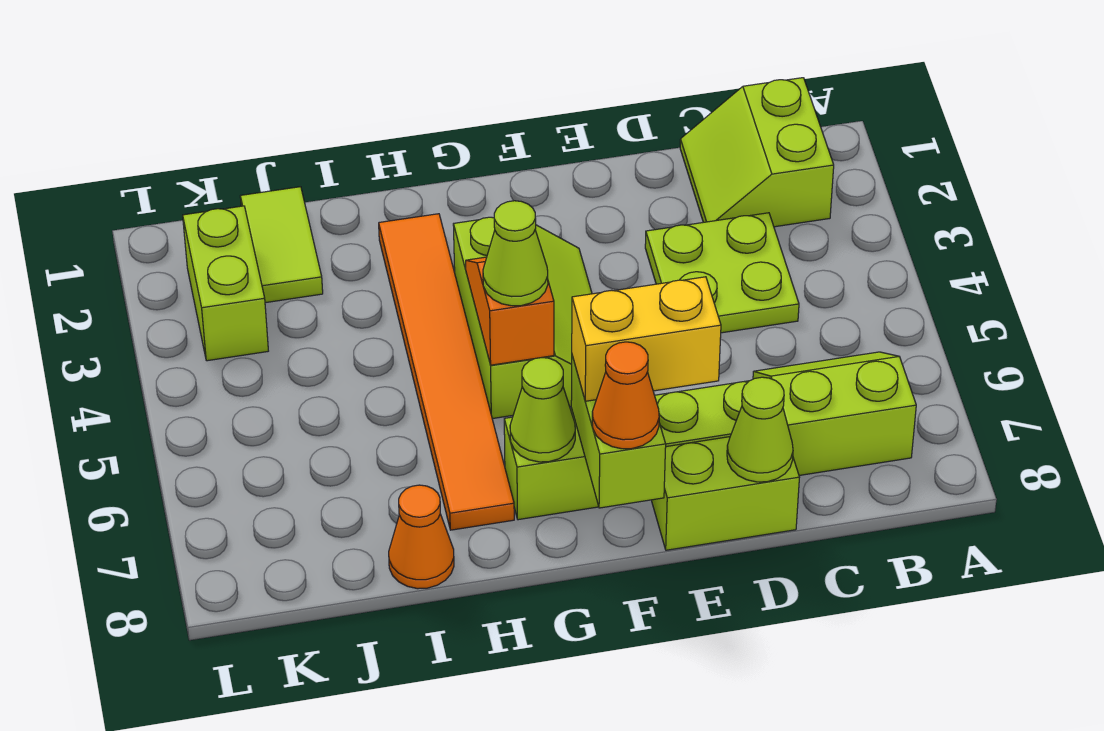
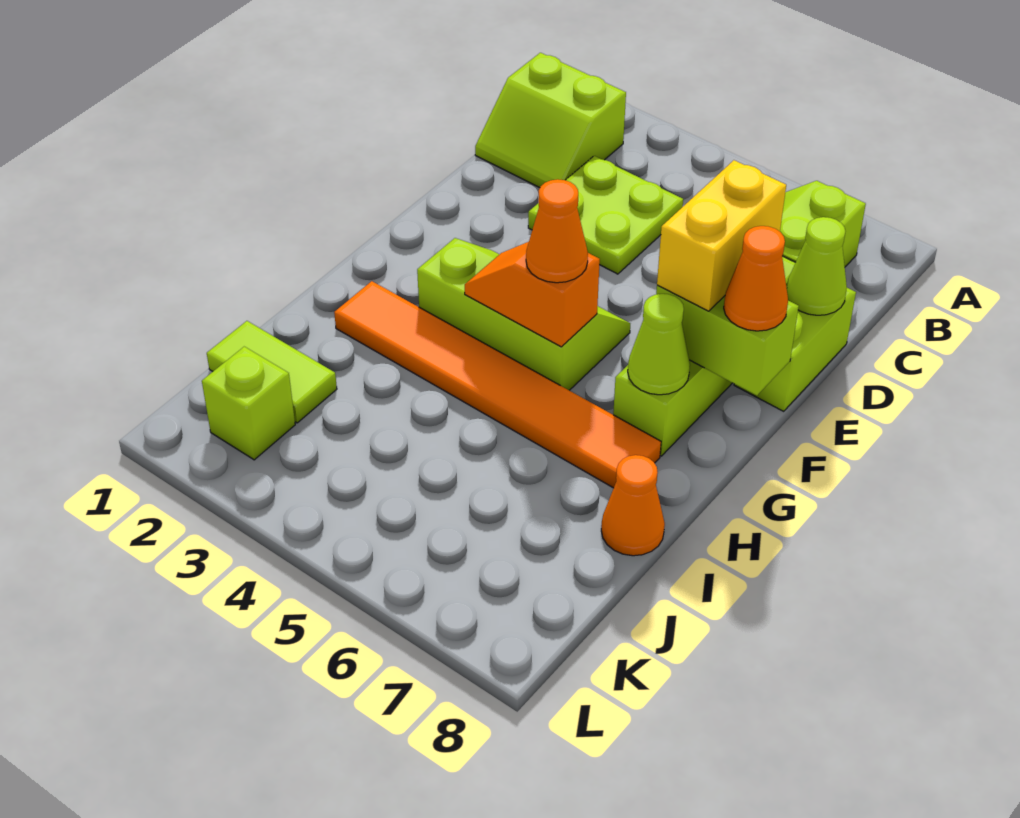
lime cone G5 level 3 -> orange cone G5 level 3
lime brick K2:K3 level 1 -> lime brick K2 level 1

